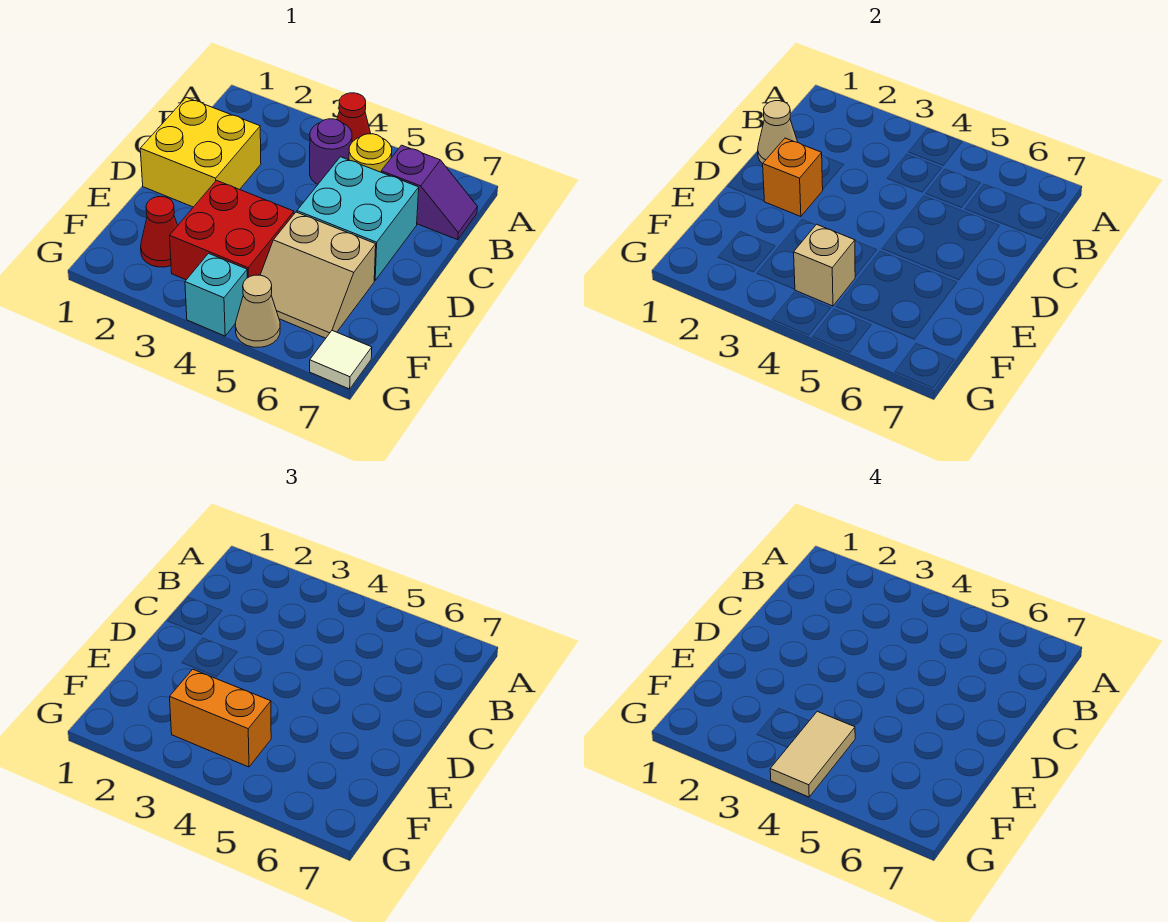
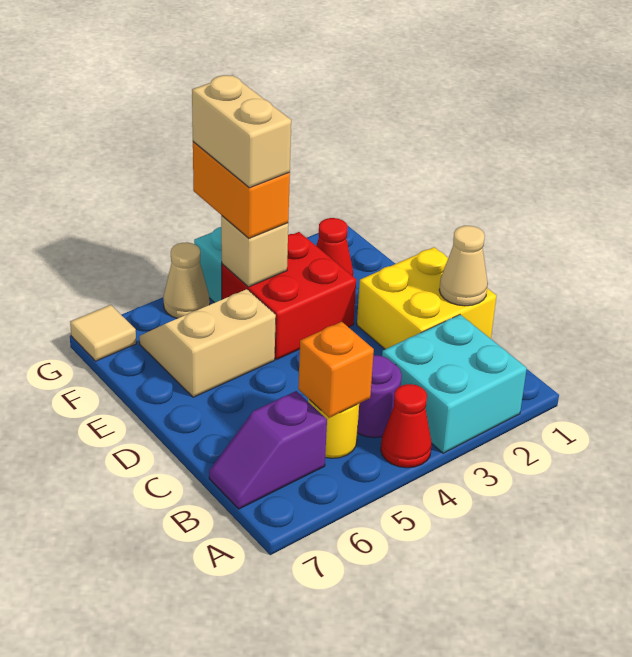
cyan brick C5:D6 level 1 -> cyan brick A2:B3 level 1
orange brick D2 level 2 -> orange brick B5 level 2
orange brick F3:F4 level 3 -> orange brick F4:G4 level 3
tan tile F4:G4 level 4 -> tan brick F4:G4 level 4
white tile G7 level 1 -> tan tile G7 level 1

